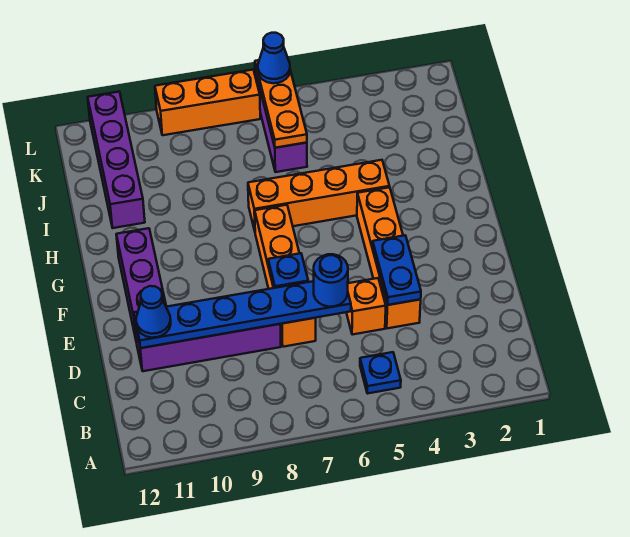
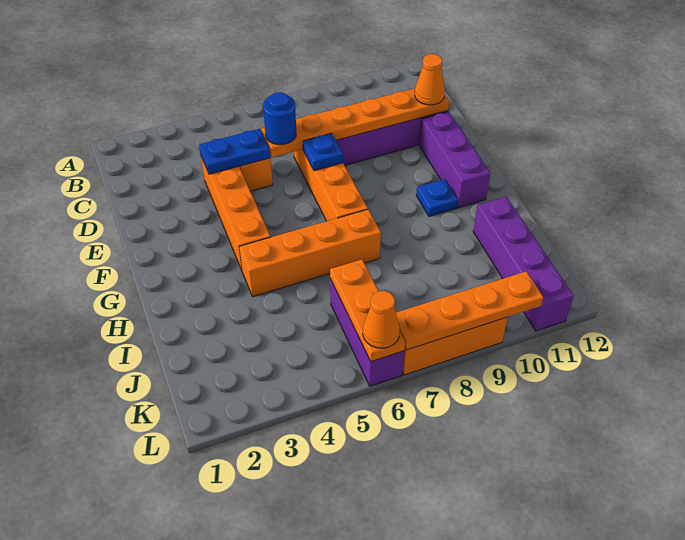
blue plate B5 level 1 -> blue plate G10 level 1
blue plate D4:E4 level 2 -> blue plate D4:D5 level 2
blue plate D6:D11 level 2 -> orange plate D6:D11 level 2
blue cone D11 level 3 -> orange cone D11 level 3
blue cone L6 level 3 -> orange cone L6 level 3
none -> orange plate L7:L10 level 2

